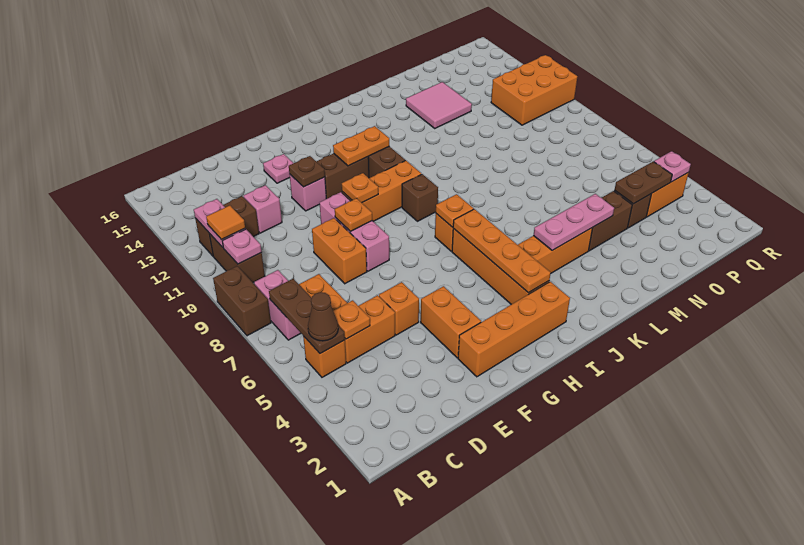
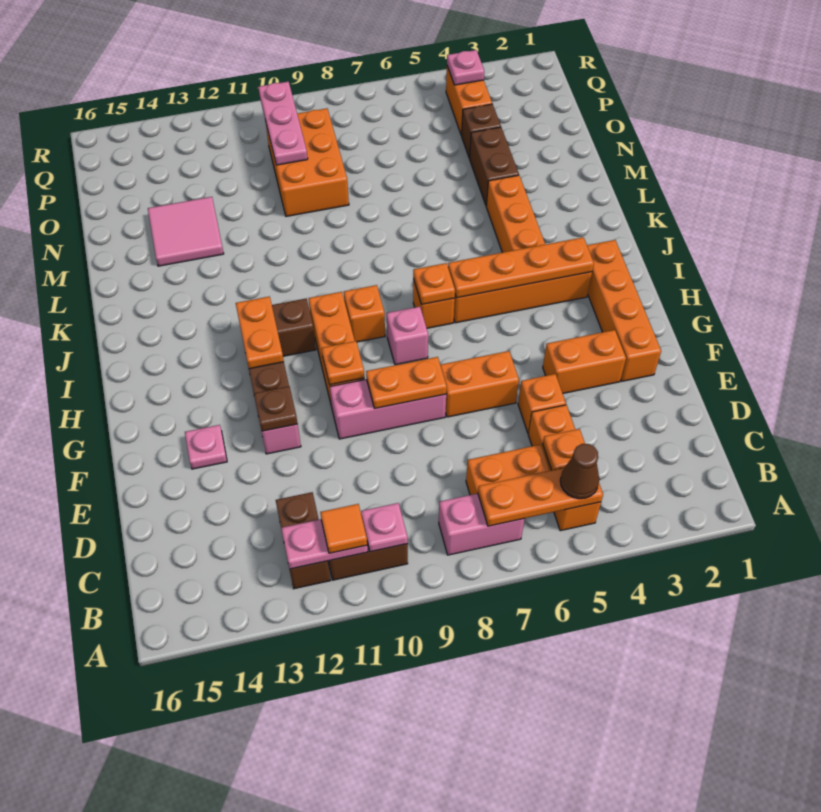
brown brick A8:A9 level 1 -> none
brown plate B5:B7 level 2 -> orange plate B5:B7 level 2
pink brick D12 level 1 -> pink brick H8 level 1
orange brick E8:E9 level 1 -> orange brick F6:F7 level 1
orange plate F9 level 2 -> orange plate F8:F9 level 2
brown brick I9 level 1 -> orange brick I9 level 1
pink plate K4:M4 level 2 -> pink plate O10:Q10 level 2
brown plate O4:P4 level 2 -> none
orange brick P11:R12 level 1 -> orange brick N9:P10 level 1

